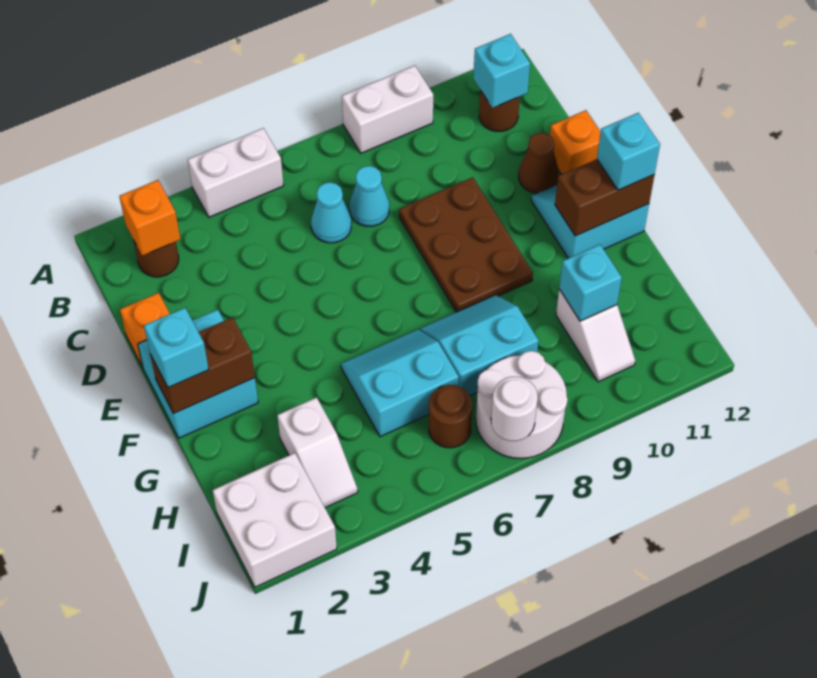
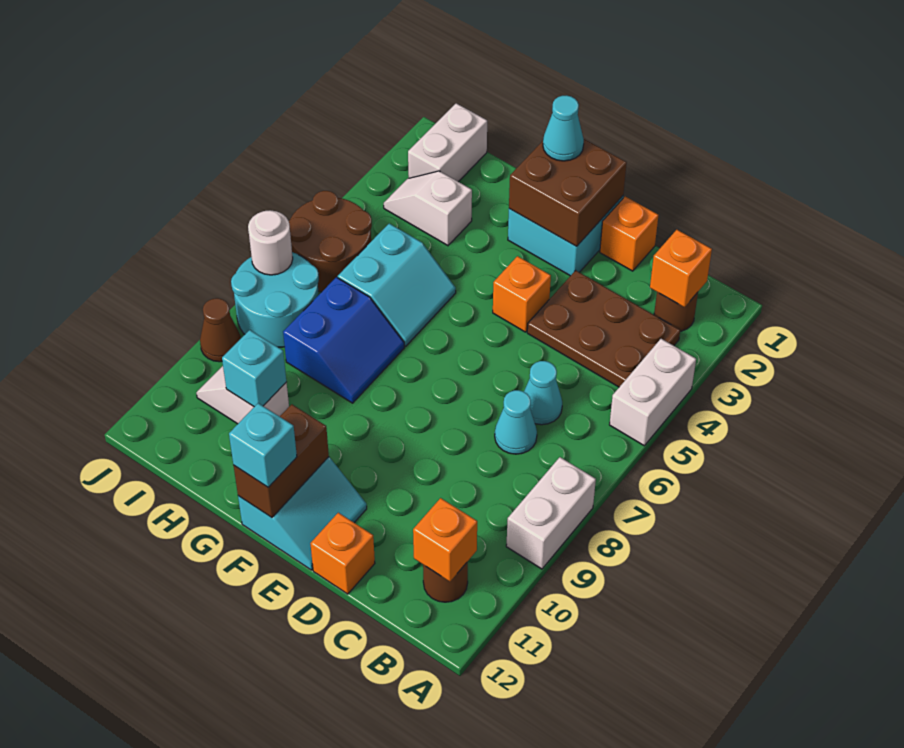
cyan brick B11 level 2 -> orange brick B11 level 2
brown plate D8:F9 level 1 -> brown plate B3:D4 level 1
brown cone D11 level 1 -> brown cone J9 level 1
none -> orange brick E4 level 1
brown brick F1:F2 level 2 -> brown brick E1:F2 level 2
cyan brick F1 level 3 -> cyan cone F1 level 3
cyan slope G7:H8 level 1 top H -> blue slope G7:H8 level 1 top H
white brick I1:J2 level 1 -> white brick I1:I2 level 1
brown round brick I6 level 1 -> brown round brick I5:J6 level 1
white round brick I7:J8 level 1 -> cyan round brick I7:J8 level 1

